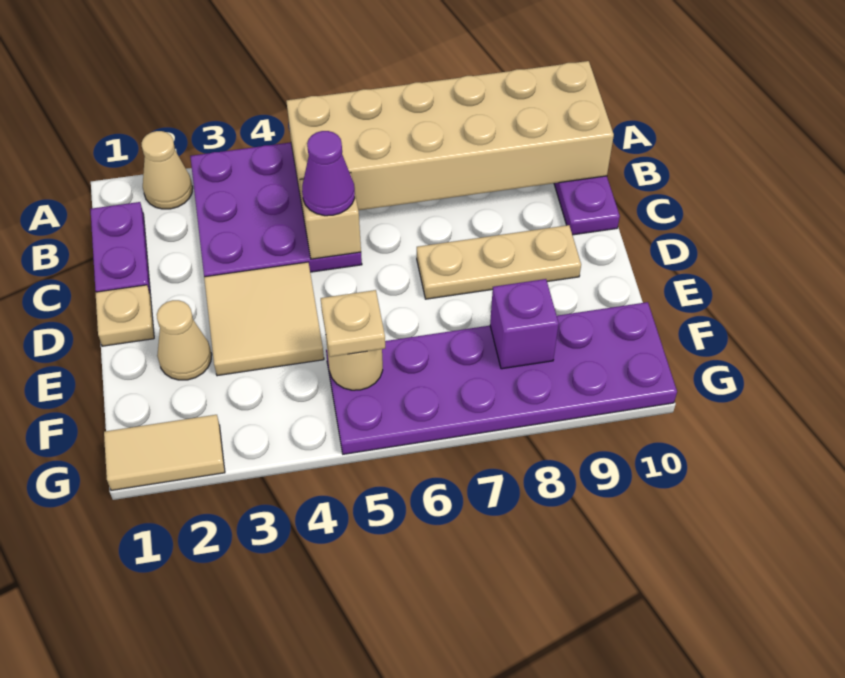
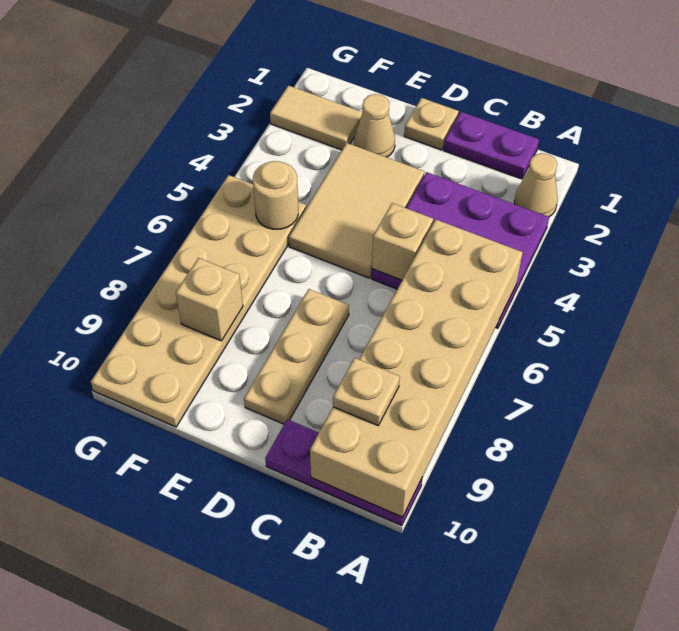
purple cone C5 level 3 -> none
tan tile D3:E4 level 1 -> tan tile D3:E5 level 1
purple plate F5:G10 level 1 -> tan plate F5:G10 level 1
tan plate F5 level 3 -> tan plate B9 level 3
purple brick F8 level 2 -> tan brick F8 level 2
tan tile G1:G2 level 1 -> tan tile F2:G2 level 1

